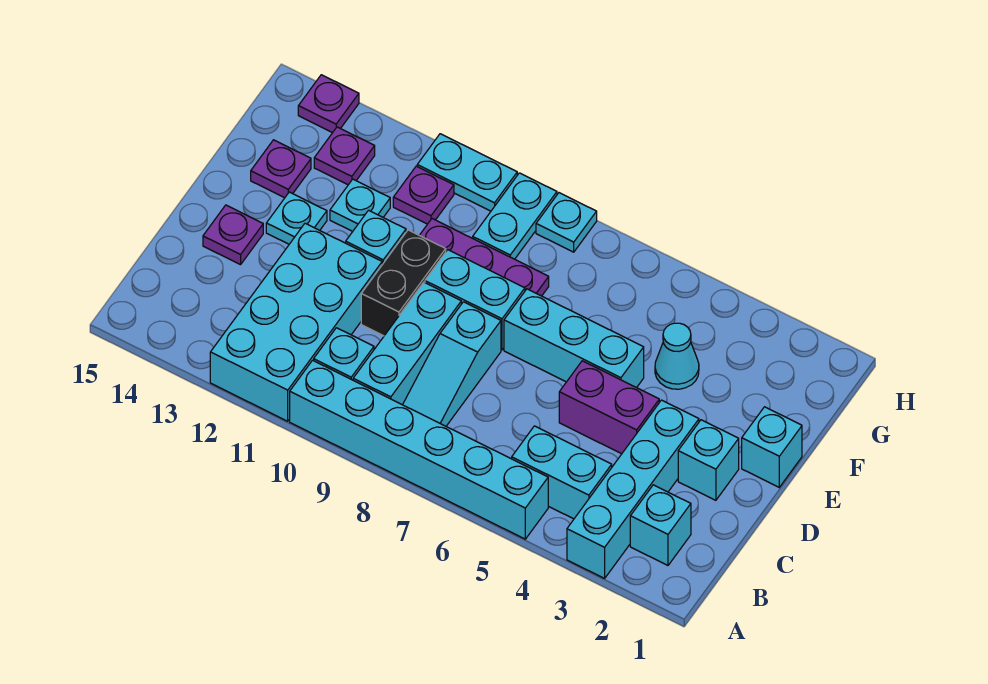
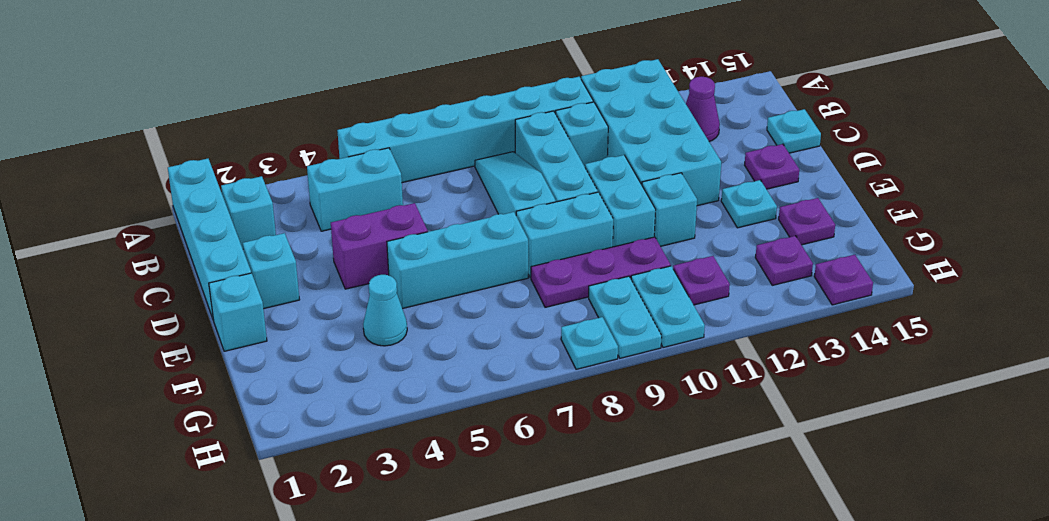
cyan brick A3:D3 level 1 -> cyan brick A1:D1 level 1
none -> purple cone B13 level 1
black brick D10:E10 level 1 -> cyan brick D10:E10 level 1
cyan plate F12 level 1 -> cyan plate C15 level 1
cyan plate H10:H11 level 1 -> cyan plate G10:H10 level 1

